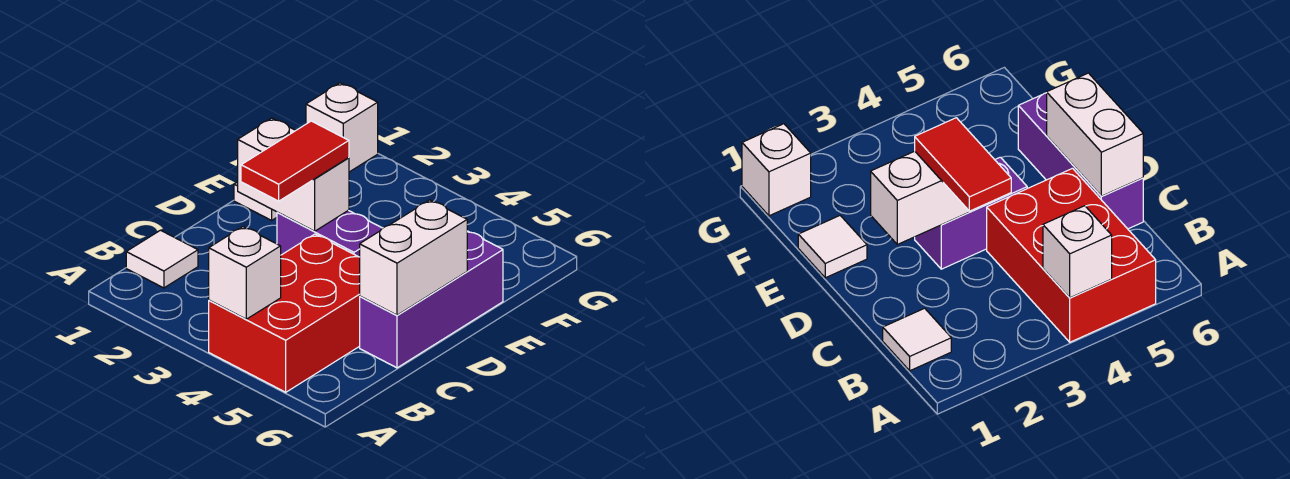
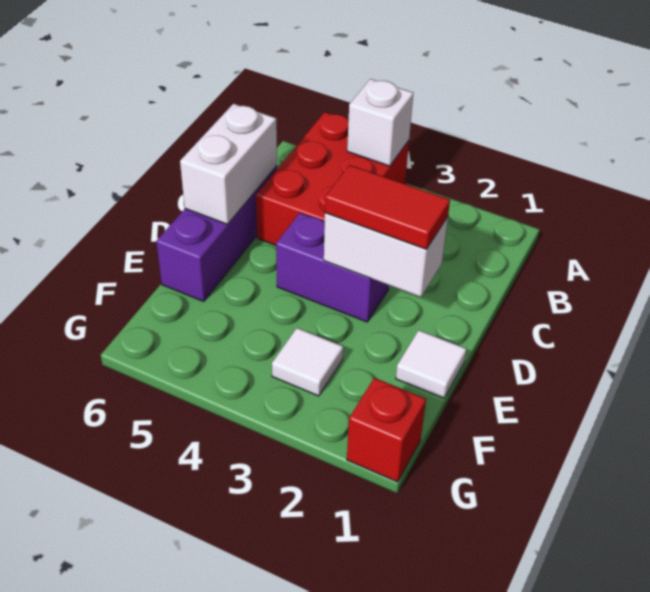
white tile B1 level 1 -> white tile F3 level 1
red tile C3:D3 level 3 -> red tile D2:D3 level 3
white brick G1 level 1 -> red brick G1 level 1

